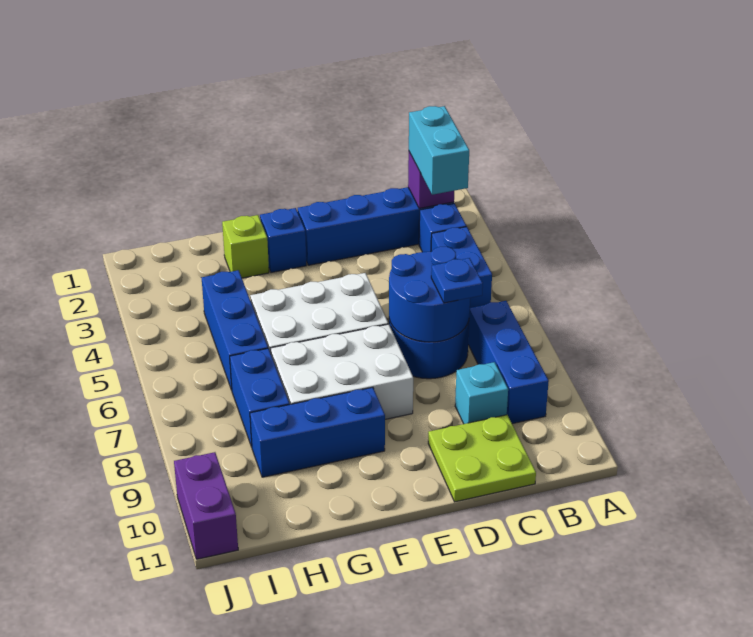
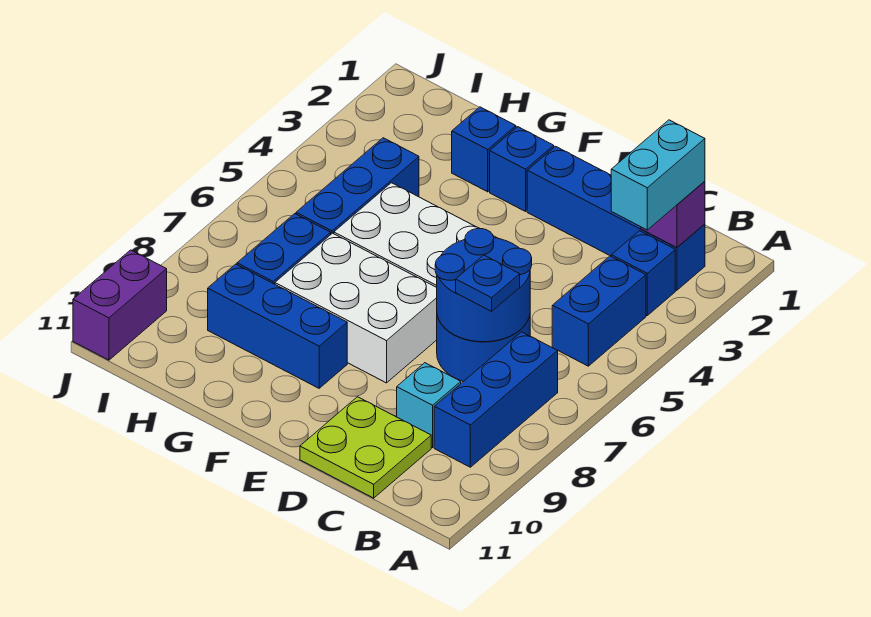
lime brick G2 level 1 -> blue brick G2 level 1

